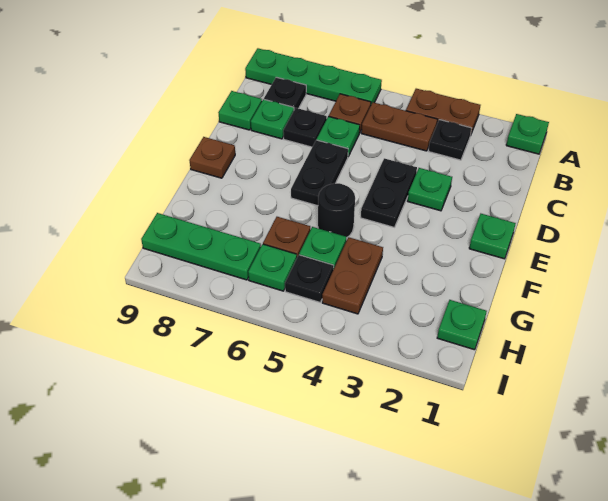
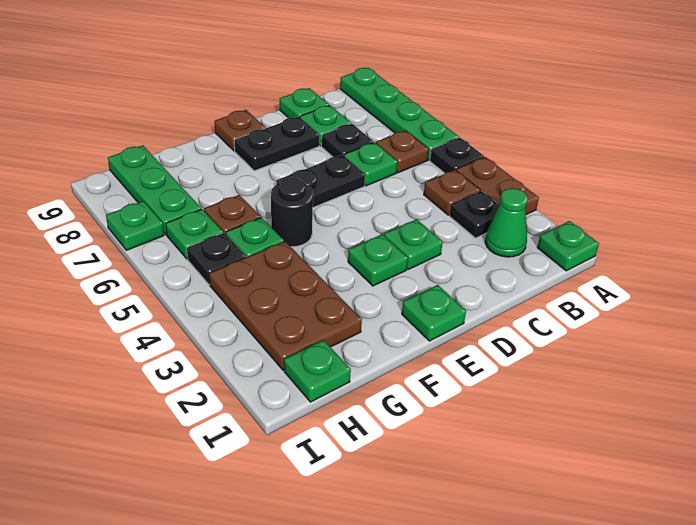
none -> green cone B2 level 1
brown plate B4:B5 level 1 -> brown plate B4 level 1
black plate B8 level 1 -> black plate A5 level 1
black plate D4:E4 level 1 -> black plate D8:E8 level 1
none -> green plate E3 level 1
brown plate G4:H4 level 1 -> brown plate G2:H4 level 1
none -> green plate I7 level 1

